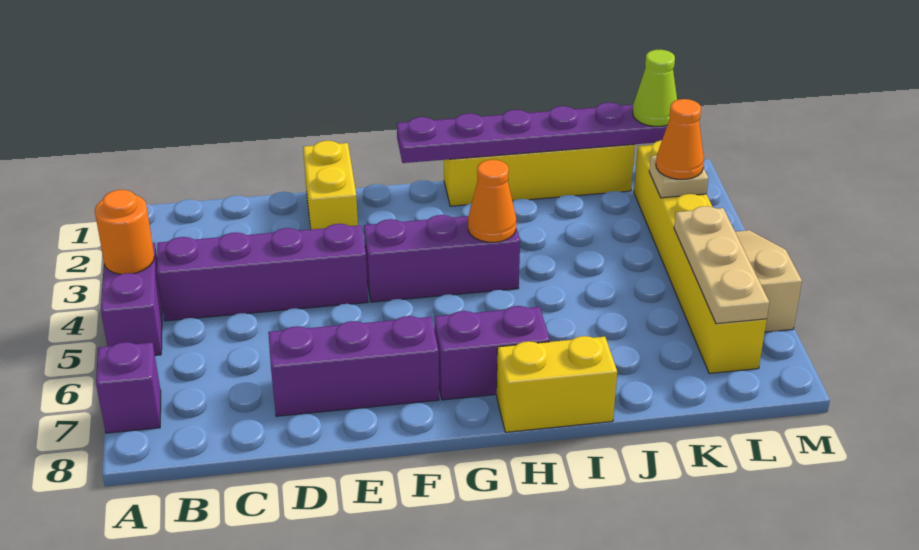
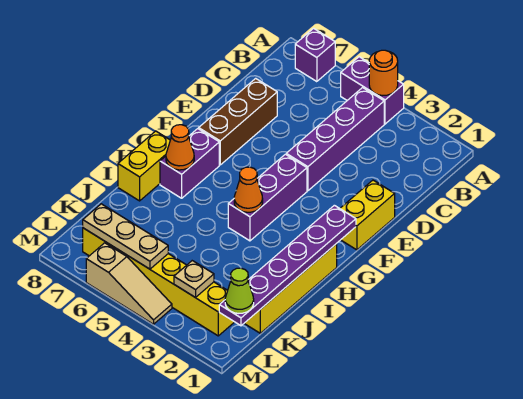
purple brick D7:F7 level 1 -> brown brick D7:F7 level 1
yellow brick E1:E2 level 1 -> yellow brick E1:F1 level 1
orange cone L3 level 3 -> orange cone H7 level 2

